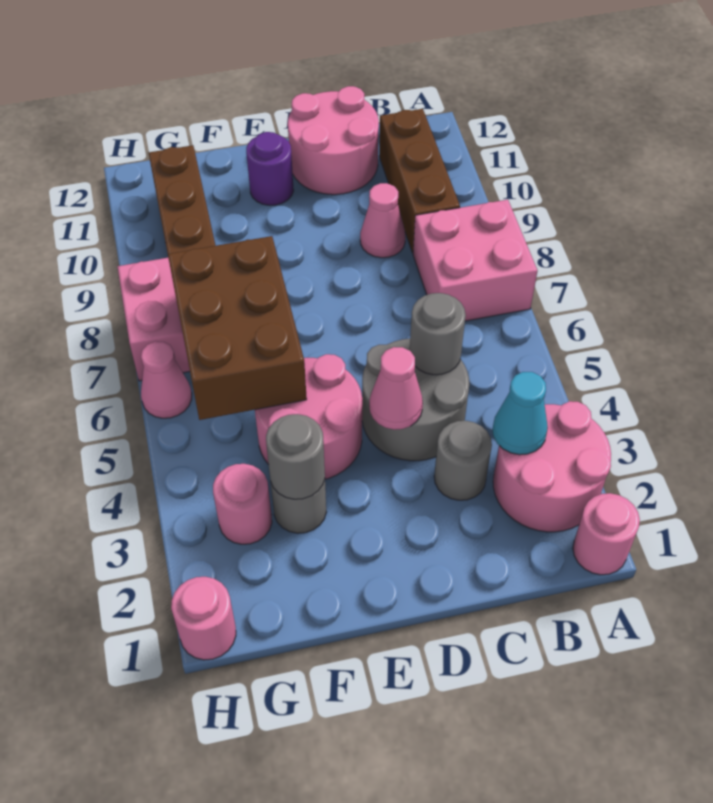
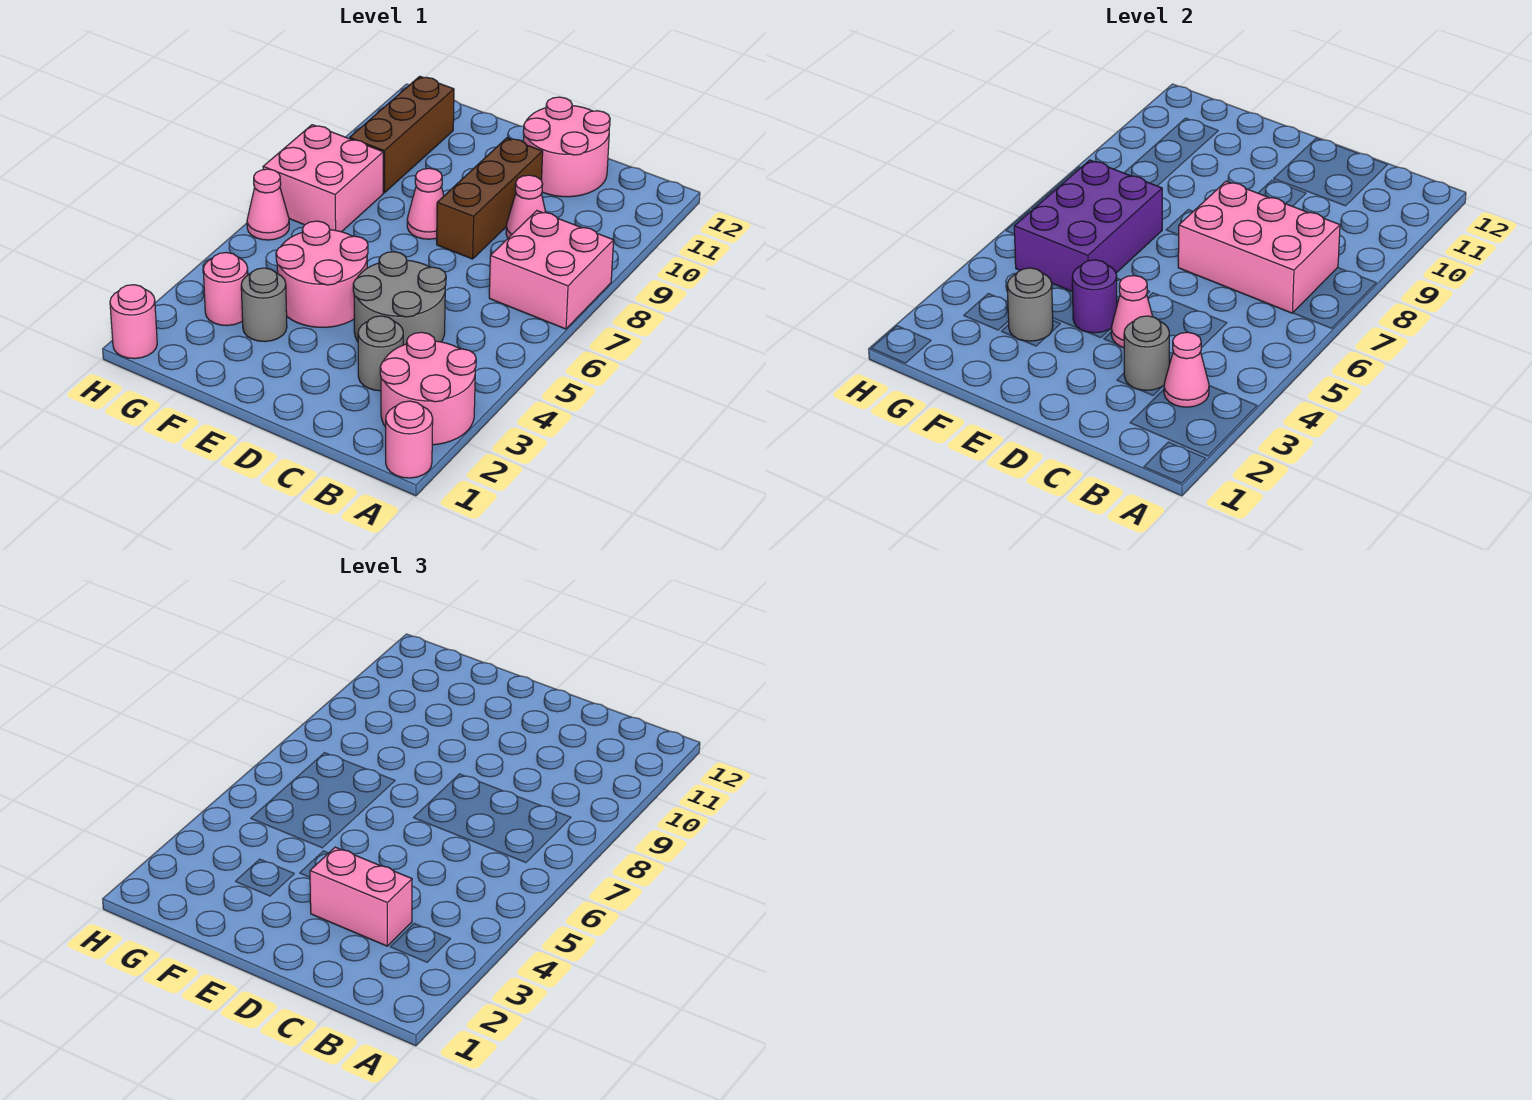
cyan cone B3 level 2 -> pink cone B3 level 2
none -> pink brick B7:D8 level 2
brown brick B9:B11 level 1 -> brown brick D8:D10 level 1
none -> pink brick C3:D3 level 3
grey round brick C5 level 2 -> grey round brick C3 level 2
none -> pink cone E8 level 1
purple round brick E11 level 1 -> purple round brick E4 level 2
brown brick F5:G7 level 2 -> purple brick F5:G7 level 2

